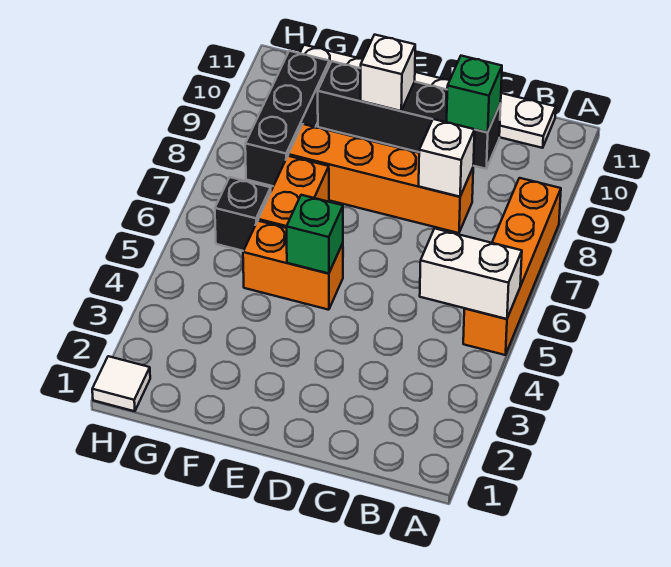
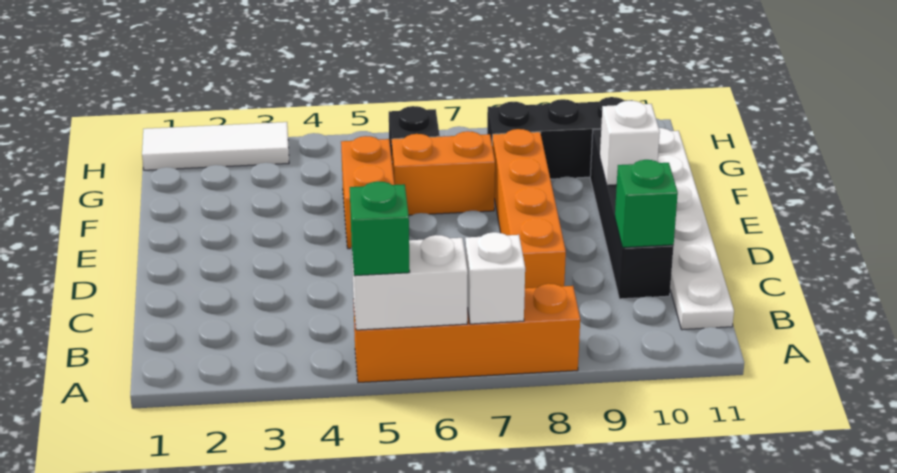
white brick A5:B5 level 2 -> white brick A5:A6 level 2
white brick C8 level 2 -> white brick A7 level 2
green brick E5 level 2 -> green brick A5 level 3
white tile H1 level 1 -> white tile H1:H3 level 1

